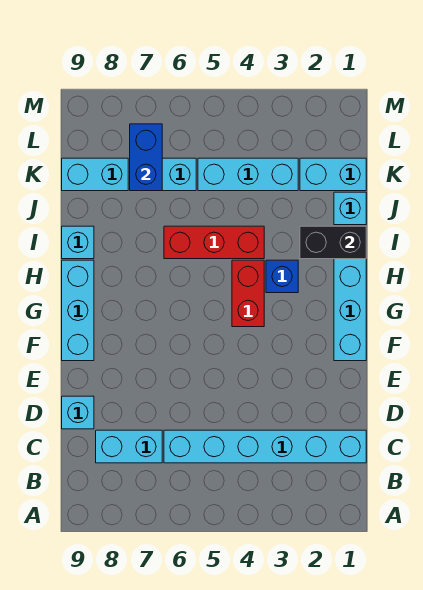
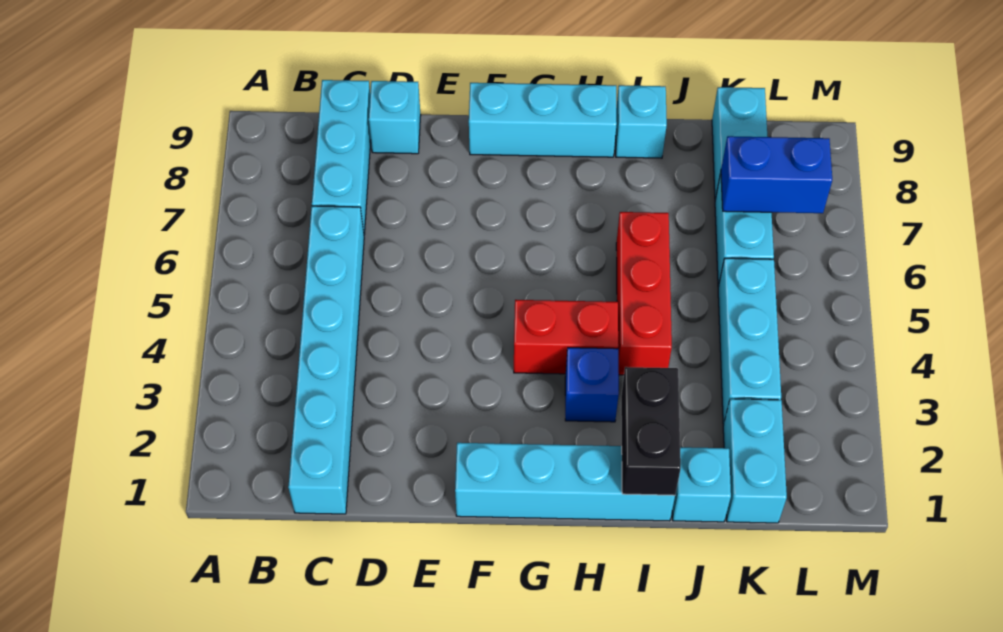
cyan brick C7:C8 level 1 -> cyan brick C7:C9 level 1

